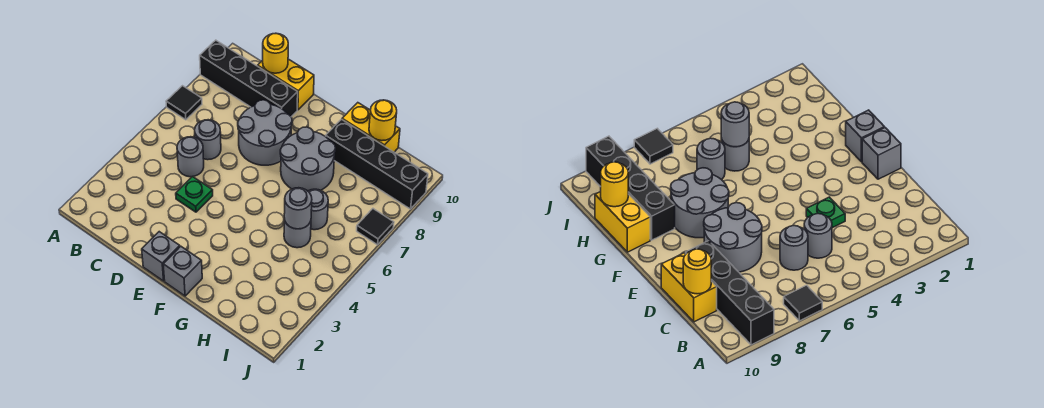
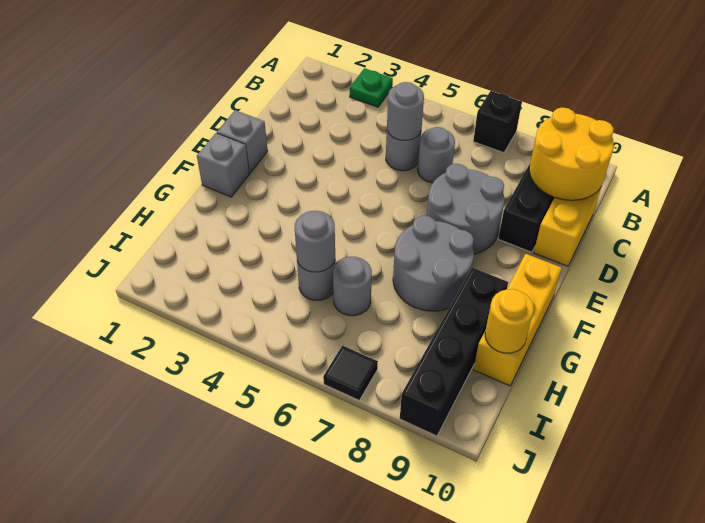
black tile A7 level 1 -> black brick A7 level 1
none -> grey round brick C5 level 2
yellow round brick C10 level 2 -> yellow round brick B9:C10 level 2
green plate D4 level 1 -> green plate A3 level 1
yellow brick G10:H10 level 1 -> yellow brick F10:H10 level 1

